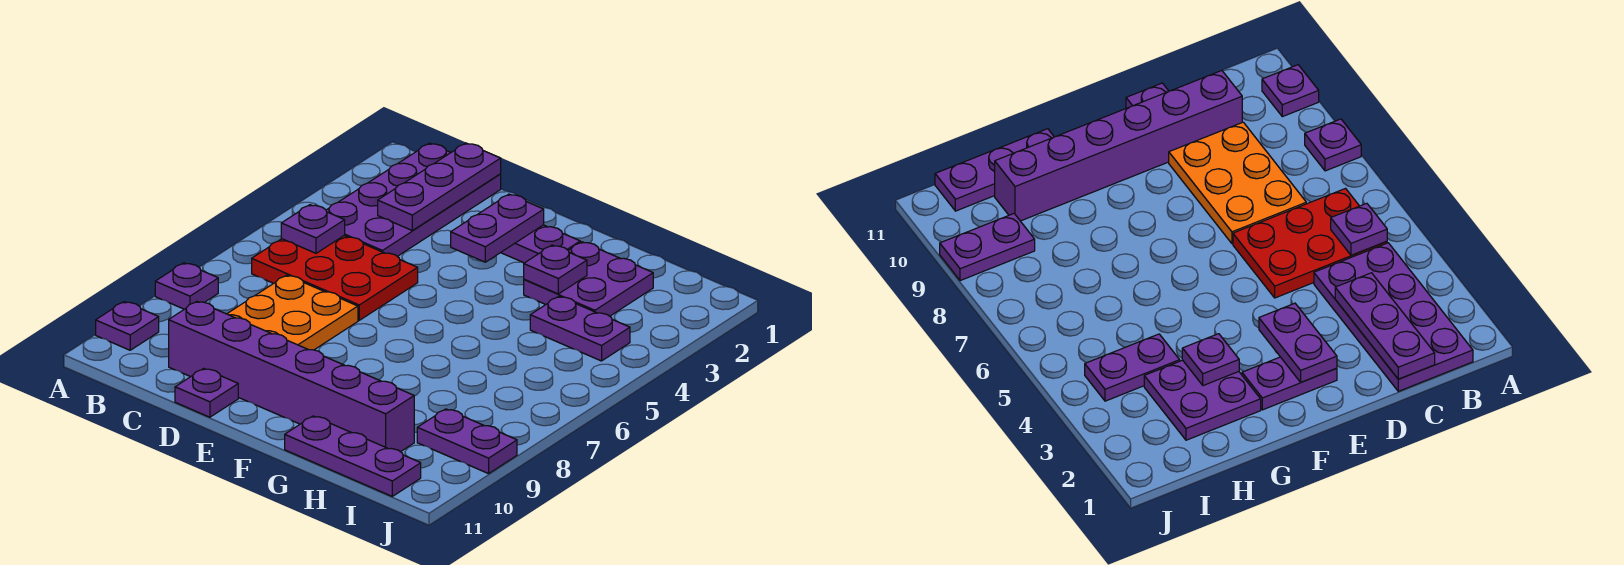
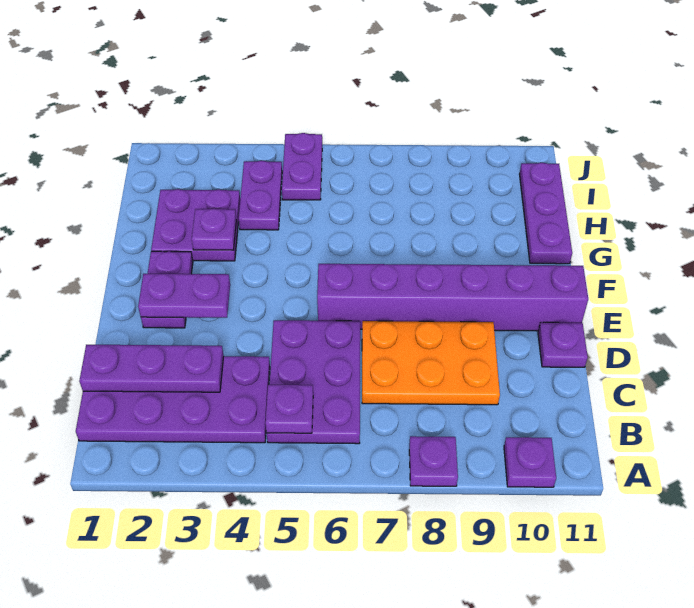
red plate B5:D6 level 1 -> purple plate B5:D6 level 1
purple brick C10:H10 level 1 -> purple brick E6:E11 level 1
purple plate I9:J9 level 1 -> purple plate I5:J5 level 1

